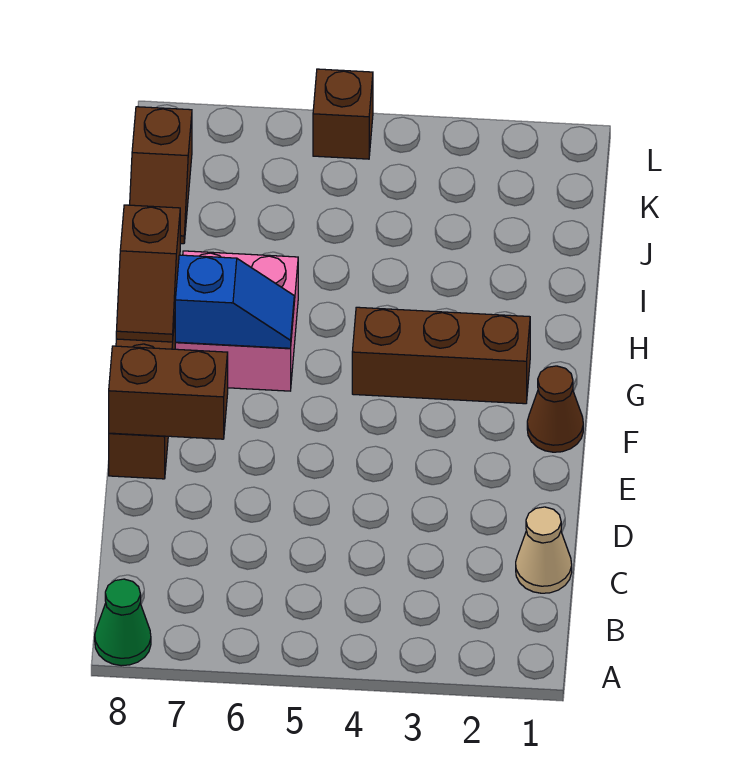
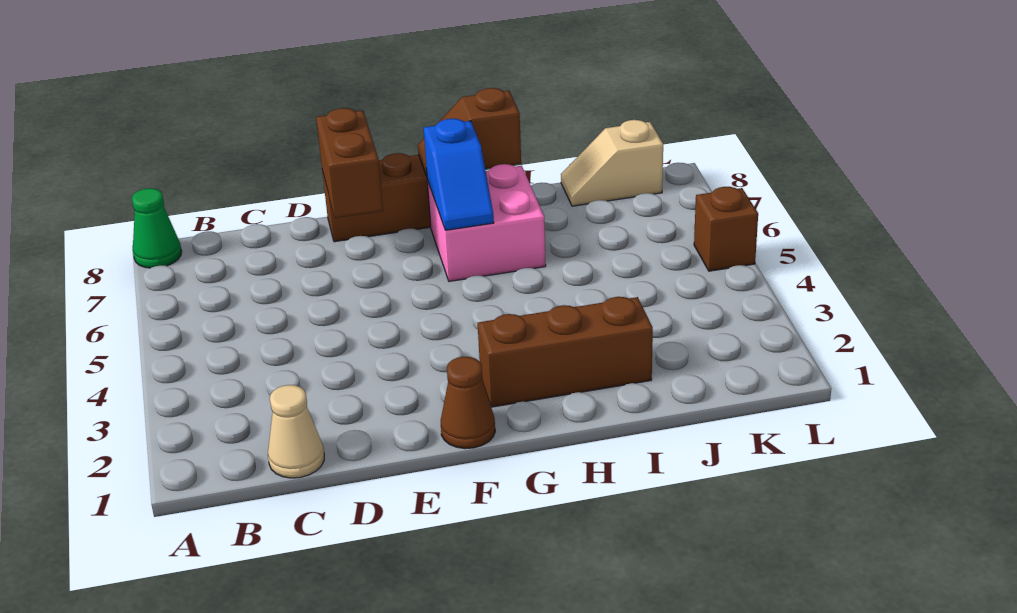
brown brick G2:G4 level 1 -> brown brick G2:I2 level 1
brown slope J8:K8 level 1 top K -> tan slope J8:K8 level 1 top K

